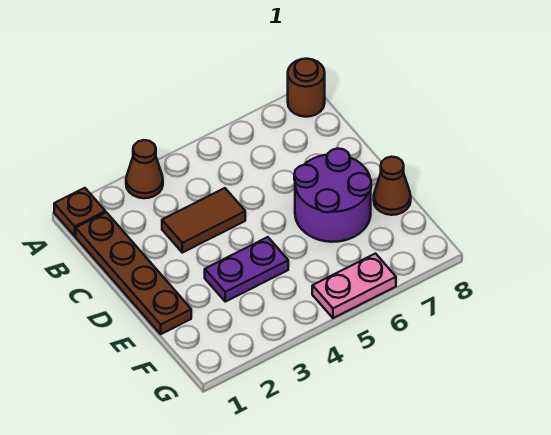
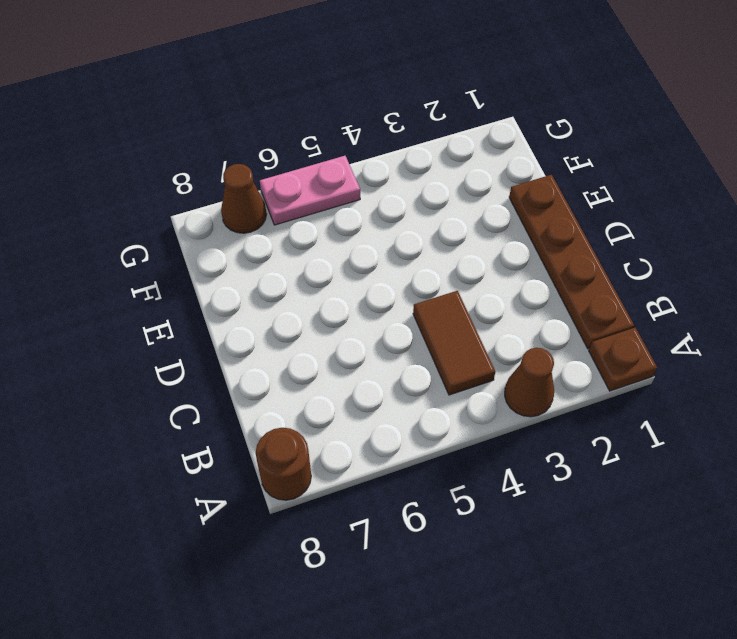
brown tile C3:C4 level 1 -> brown tile B4:C4 level 1
purple round brick D6:E7 level 1 -> none
purple plate E3:E4 level 1 -> none
brown cone E8 level 1 -> brown cone G7 level 1

